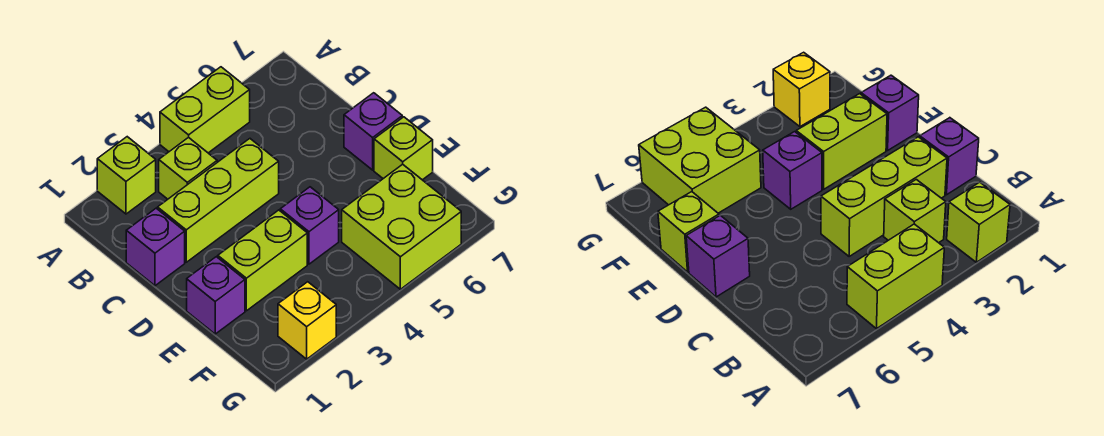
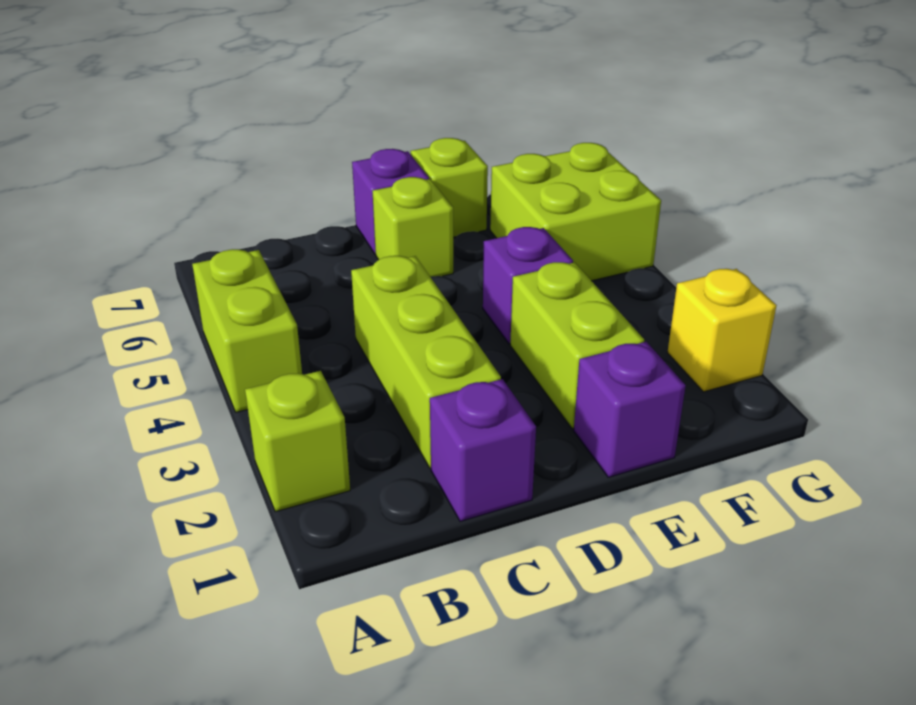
lime brick B3 level 1 -> lime brick D6 level 1

